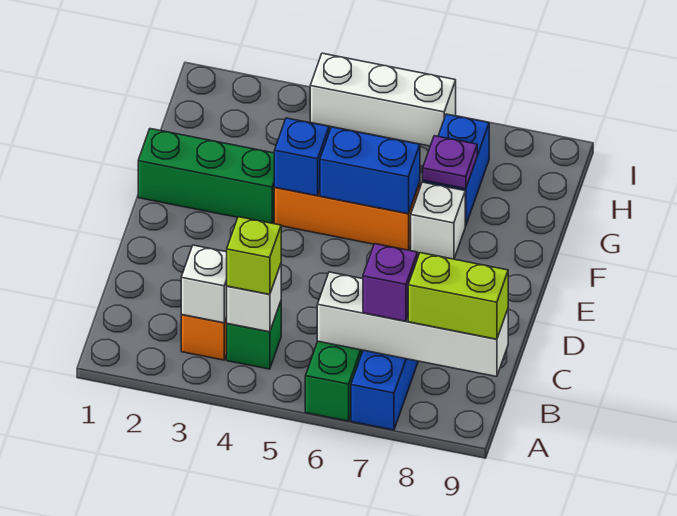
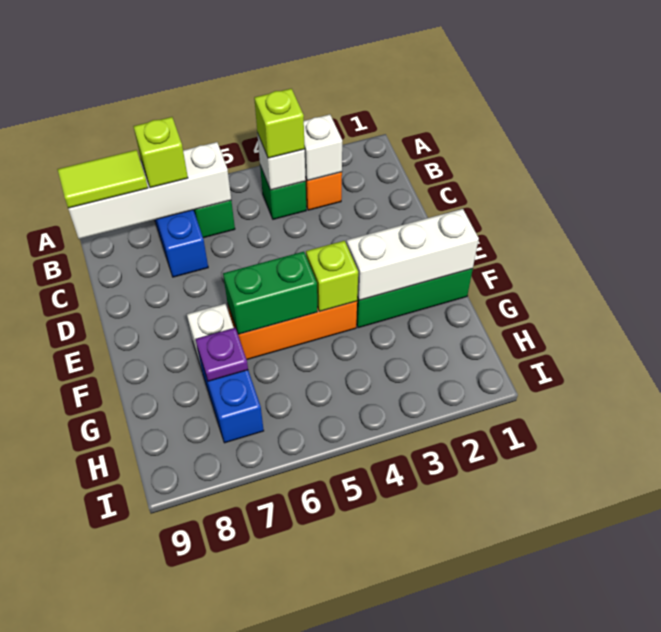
purple brick B7 level 3 -> lime brick B7 level 3
lime brick B8:B9 level 3 -> lime tile B8:B9 level 3
blue brick F4 level 2 -> lime brick F4 level 2
blue brick F5:F6 level 2 -> green brick F5:F6 level 2
white brick I4:I6 level 1 -> white brick F1:F3 level 2

